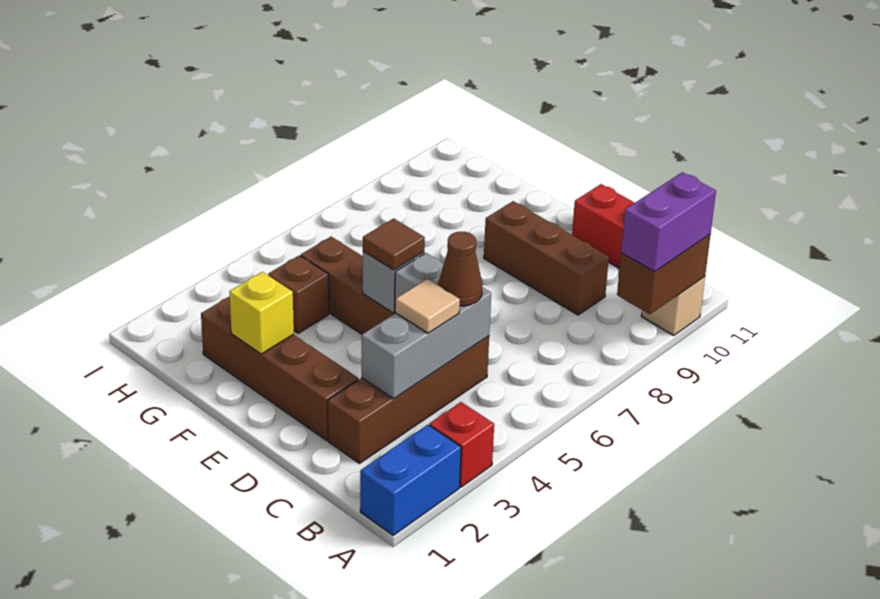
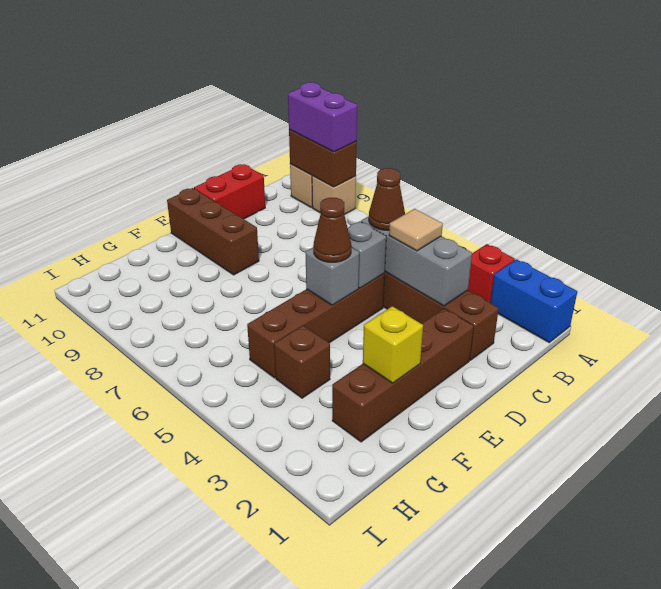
none -> tan brick A9 level 1
brown brick C9:E9 level 1 -> brown brick E9:E11 level 1
brown tile E5 level 3 -> brown cone E5 level 3

